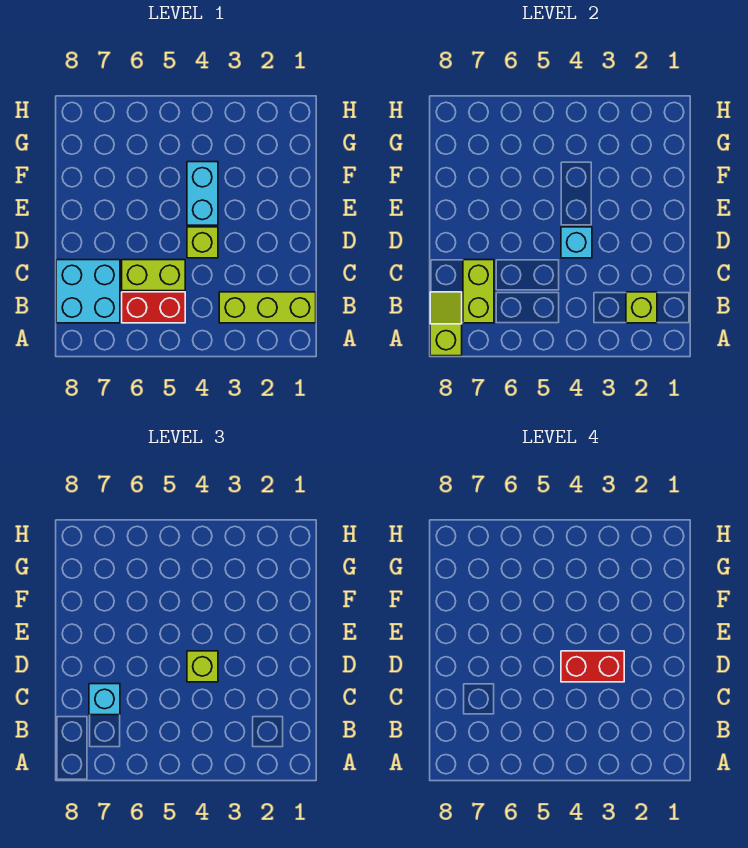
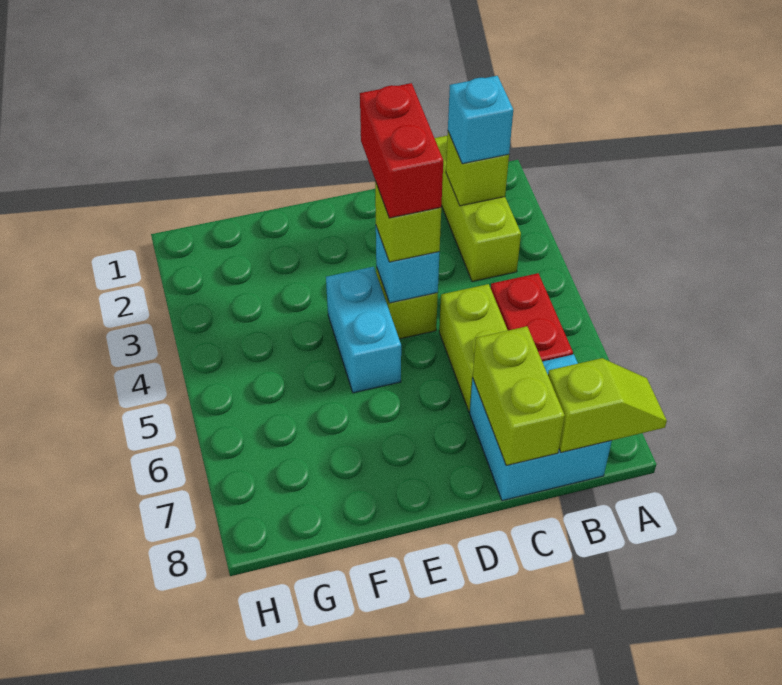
lime slope A8:B8 level 2 top A -> lime slope A8:B8 level 2 top B
lime brick B7:C7 level 2 -> lime brick C7:C8 level 2
cyan brick C7 level 3 -> cyan brick B2 level 3
cyan brick E4:F4 level 1 -> cyan brick E4:E5 level 1

